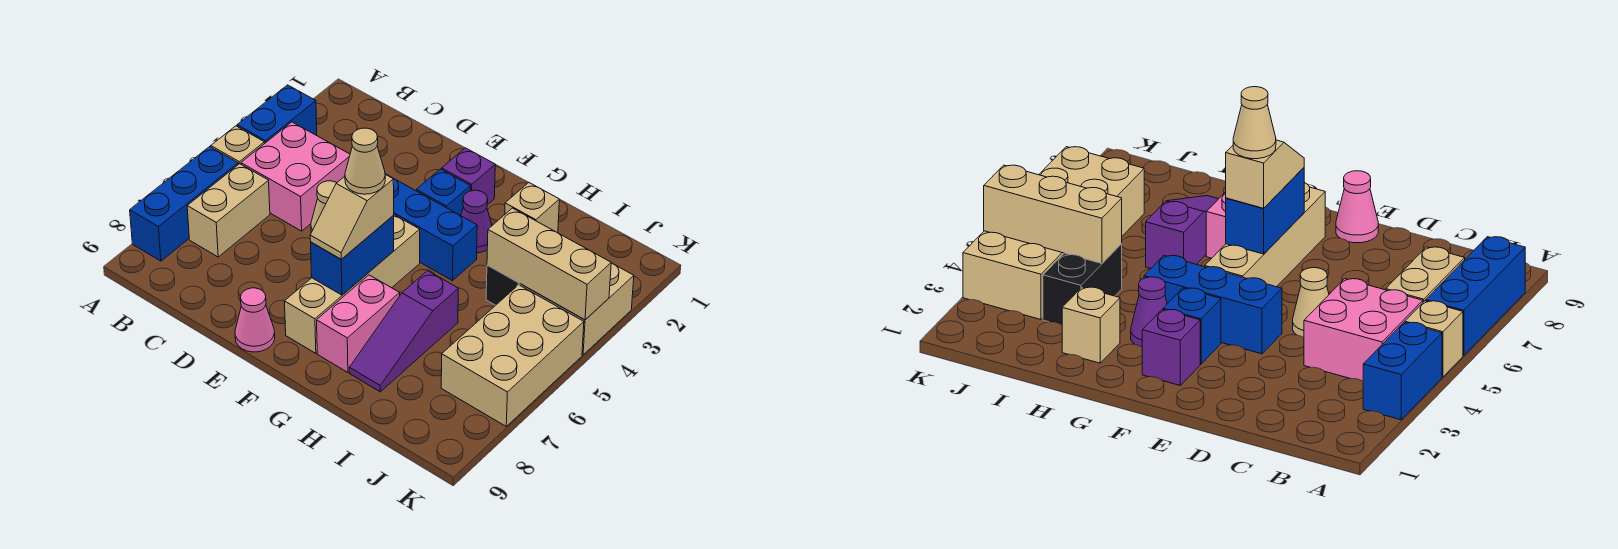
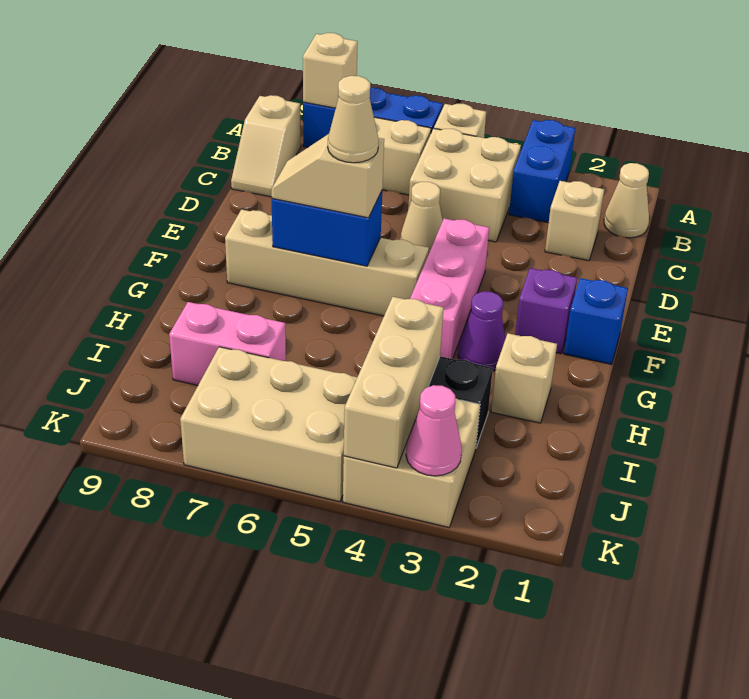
blue brick A3:A4 level 1 -> blue brick A3:B3 level 1
none -> tan brick A8 level 2
none -> tan cone B1 level 1
pink brick B4:C5 level 1 -> tan brick B4:C5 level 1
none -> tan slope B9:C9 level 1 top B
none -> tan brick C2 level 1
blue brick E4:G4 level 1 -> pink brick E4:G4 level 1
pink cone E9 level 1 -> pink cone K3 level 2
blue brick F3 level 1 -> blue brick F1 level 1
pink brick G7:G8 level 1 -> pink brick I7:I8 level 1
purple slope H6:H8 level 1 top 6 -> none

